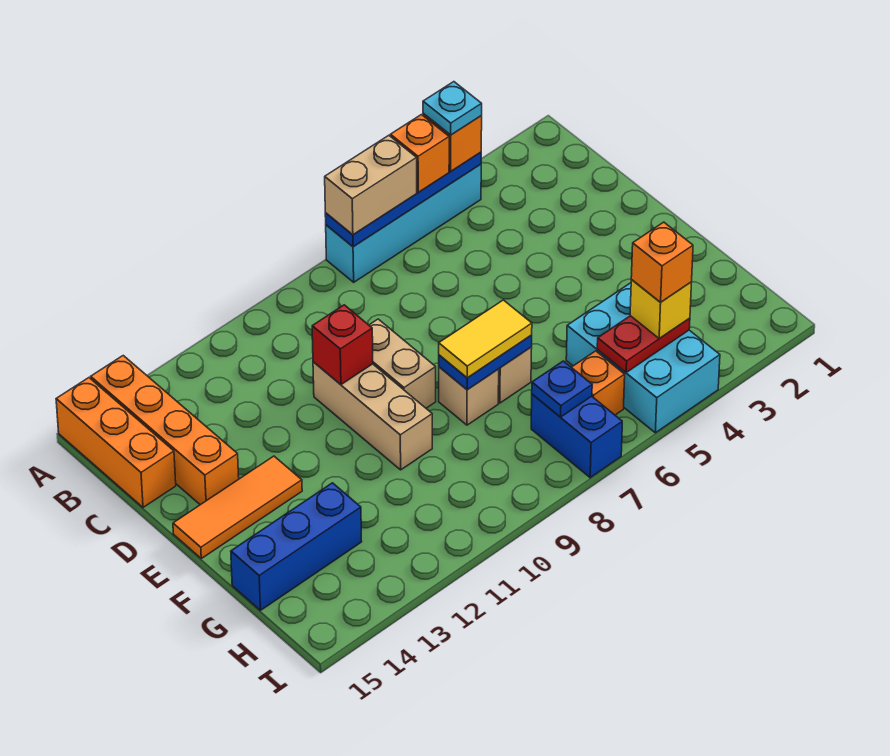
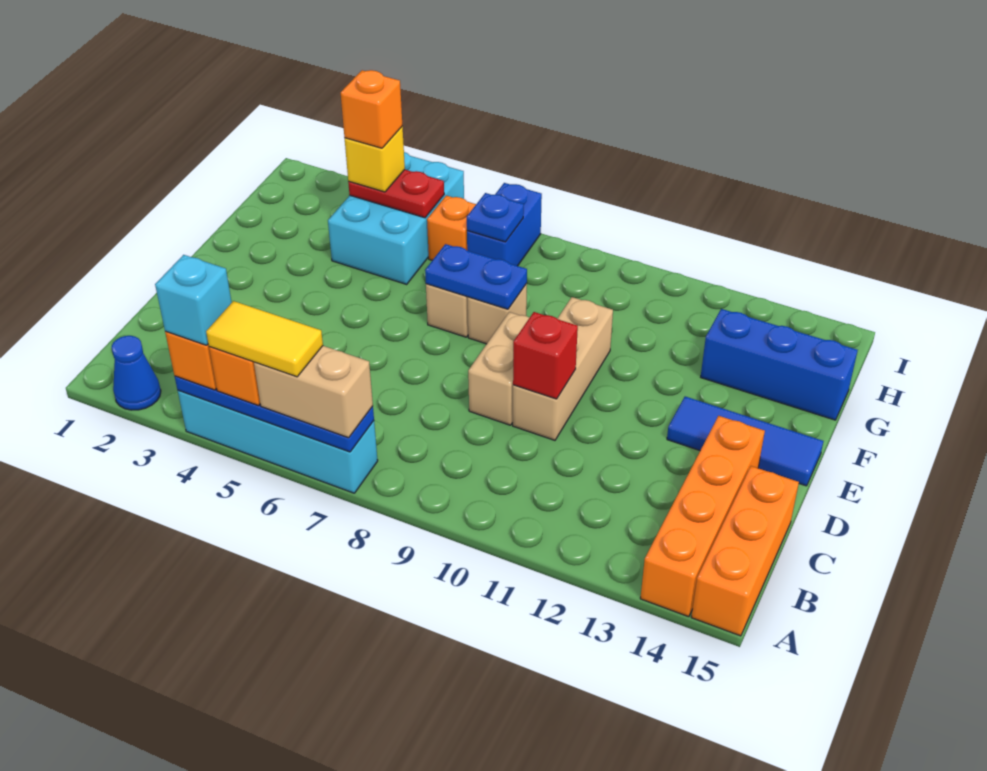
none -> blue cone A2 level 1
cyan plate A4 level 4 -> cyan brick A4 level 4
orange tile E13:E15 level 1 -> blue tile E13:E15 level 1
yellow tile F7:F8 level 3 -> yellow tile A5:A6 level 4

